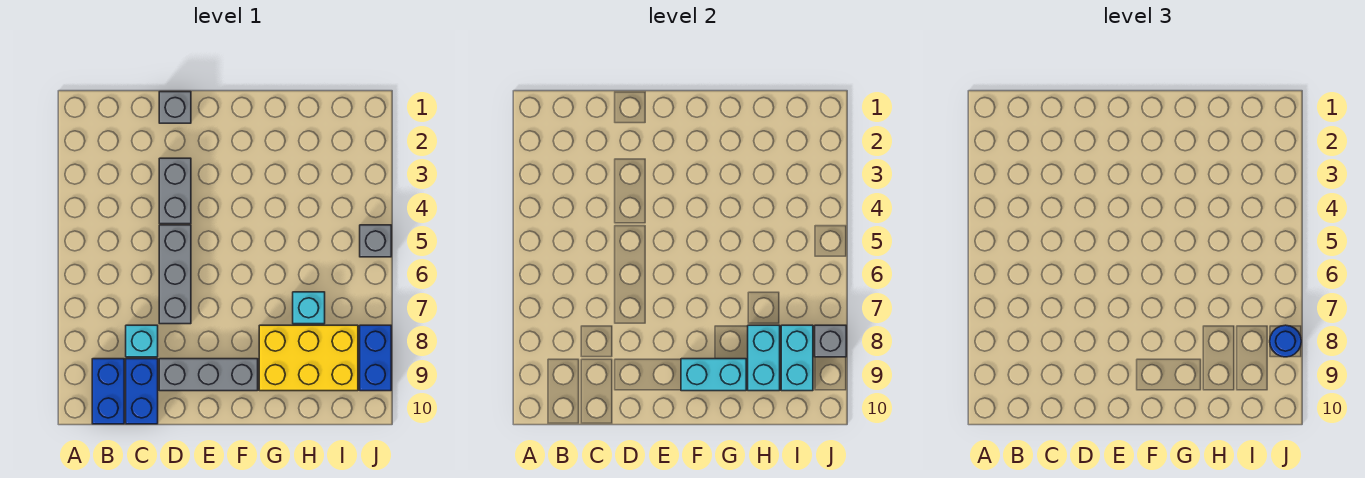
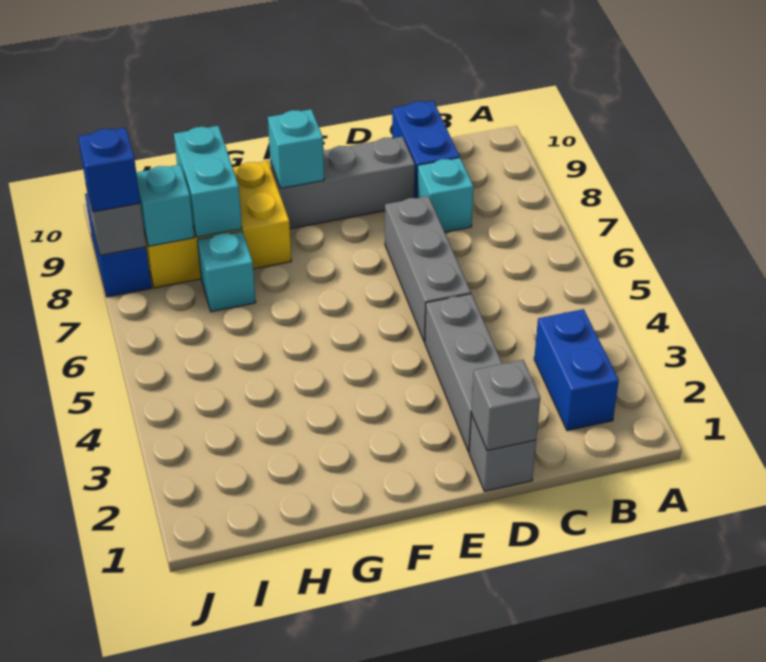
blue brick B9:B10 level 1 -> blue brick B2:B3 level 1
grey brick D3:D4 level 1 -> grey brick D2:D4 level 1
cyan brick F9:G9 level 2 -> cyan brick F9 level 2
cyan brick I8:I9 level 2 -> cyan brick I8 level 2
grey brick J5 level 1 -> grey brick D1 level 2
blue round brick J8 level 3 -> blue brick J8 level 3

